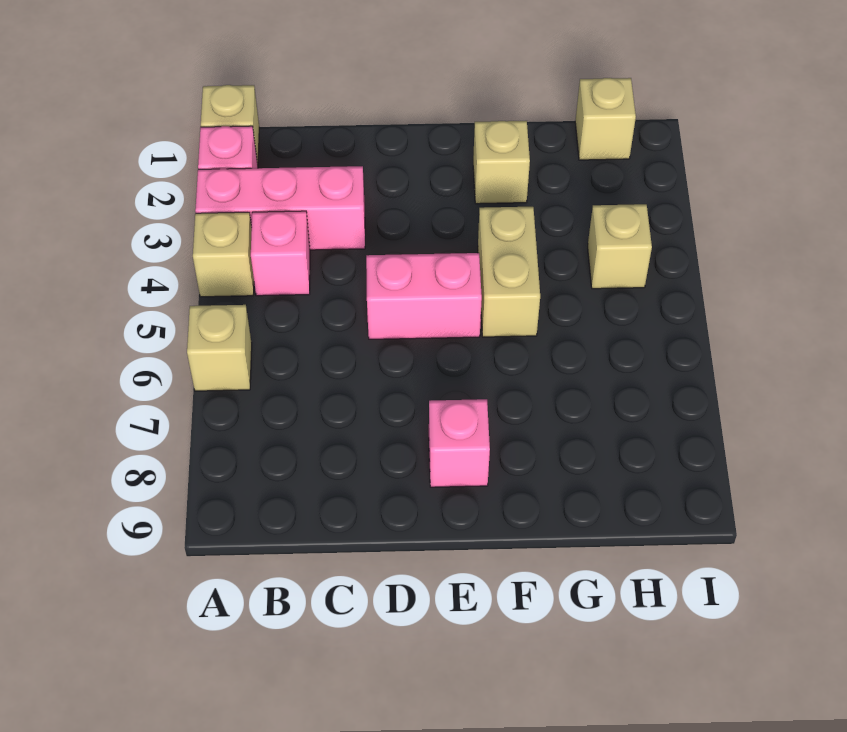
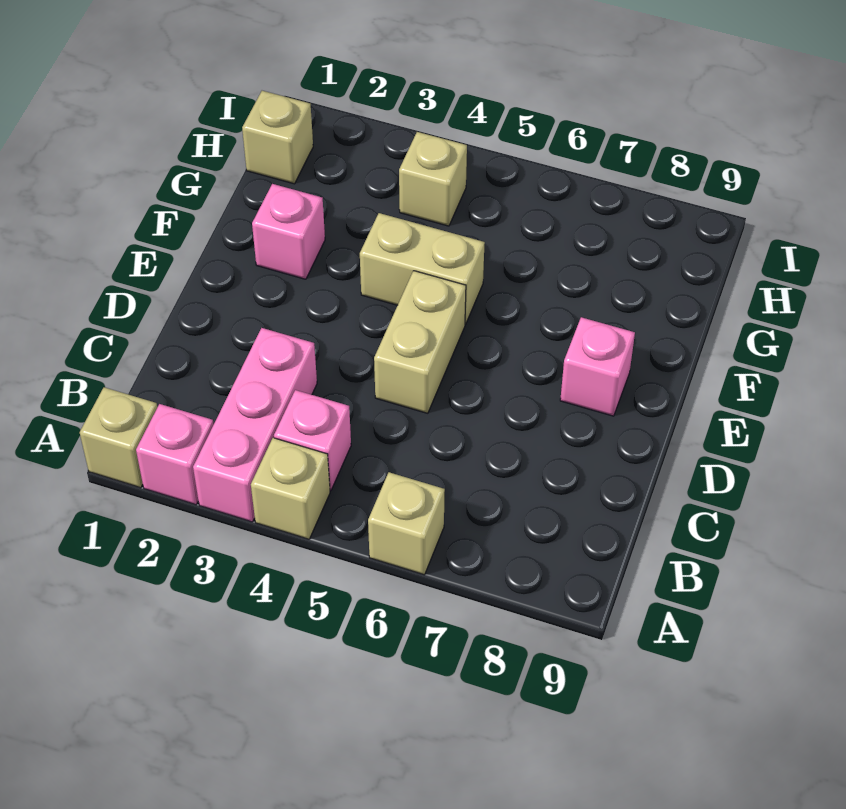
pink brick D5:E5 level 1 -> tan brick D5:E5 level 1
tan brick F2 level 1 -> pink brick F2 level 1

